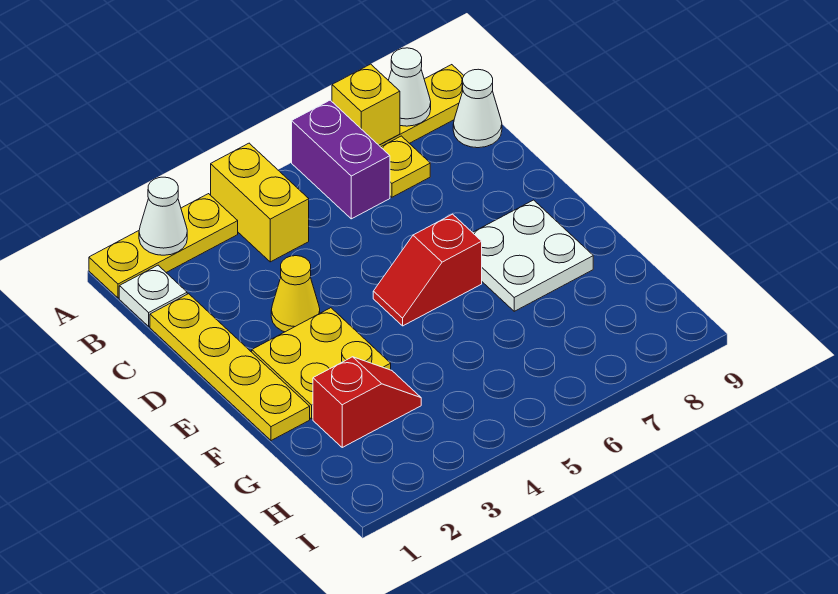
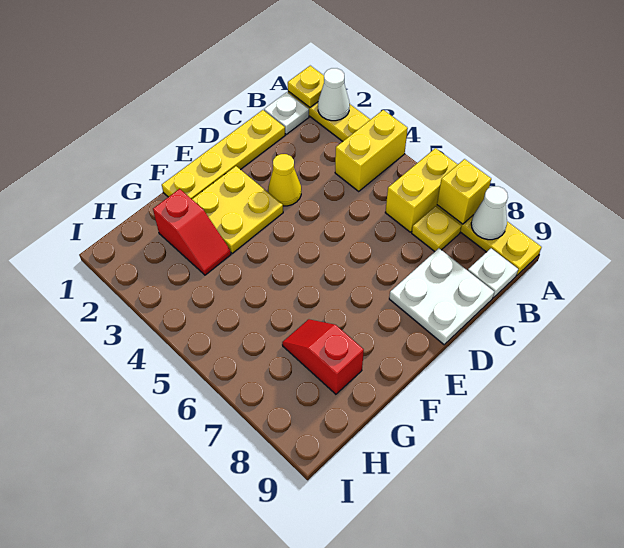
none -> yellow plate A1 level 2
purple brick A6:B6 level 1 -> yellow brick A6:B6 level 1
white cone B9 level 1 -> white plate B9 level 1
red slope E5:E6 level 1 top 6 -> red slope G7:G8 level 1 top 8
white plate E7:F8 level 1 -> white plate C8:D9 level 1

